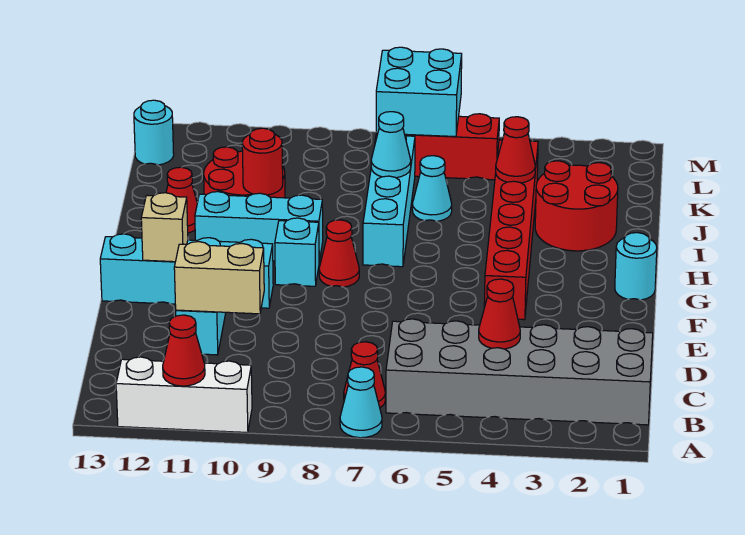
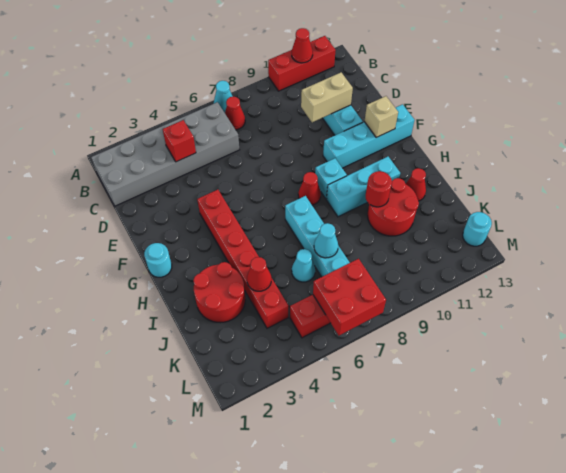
white brick A10:A12 level 1 -> red brick A10:A12 level 1
red cone C4 level 2 -> red brick C4 level 2
cyan brick L6:M7 level 2 -> red brick L6:M7 level 2

